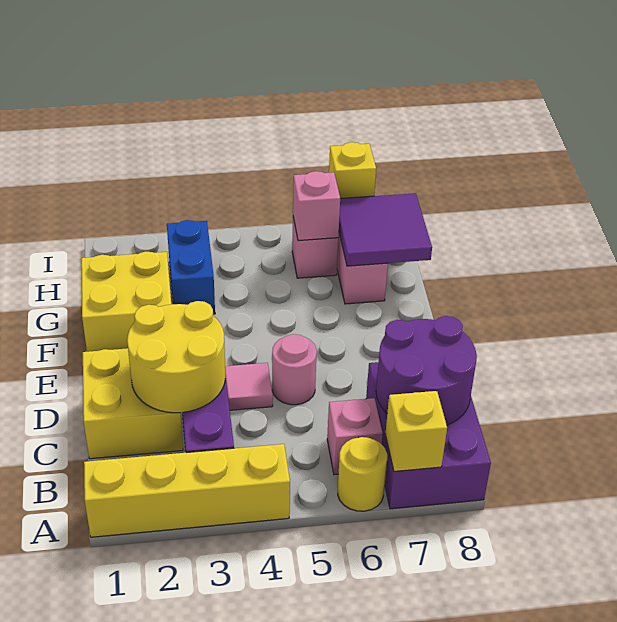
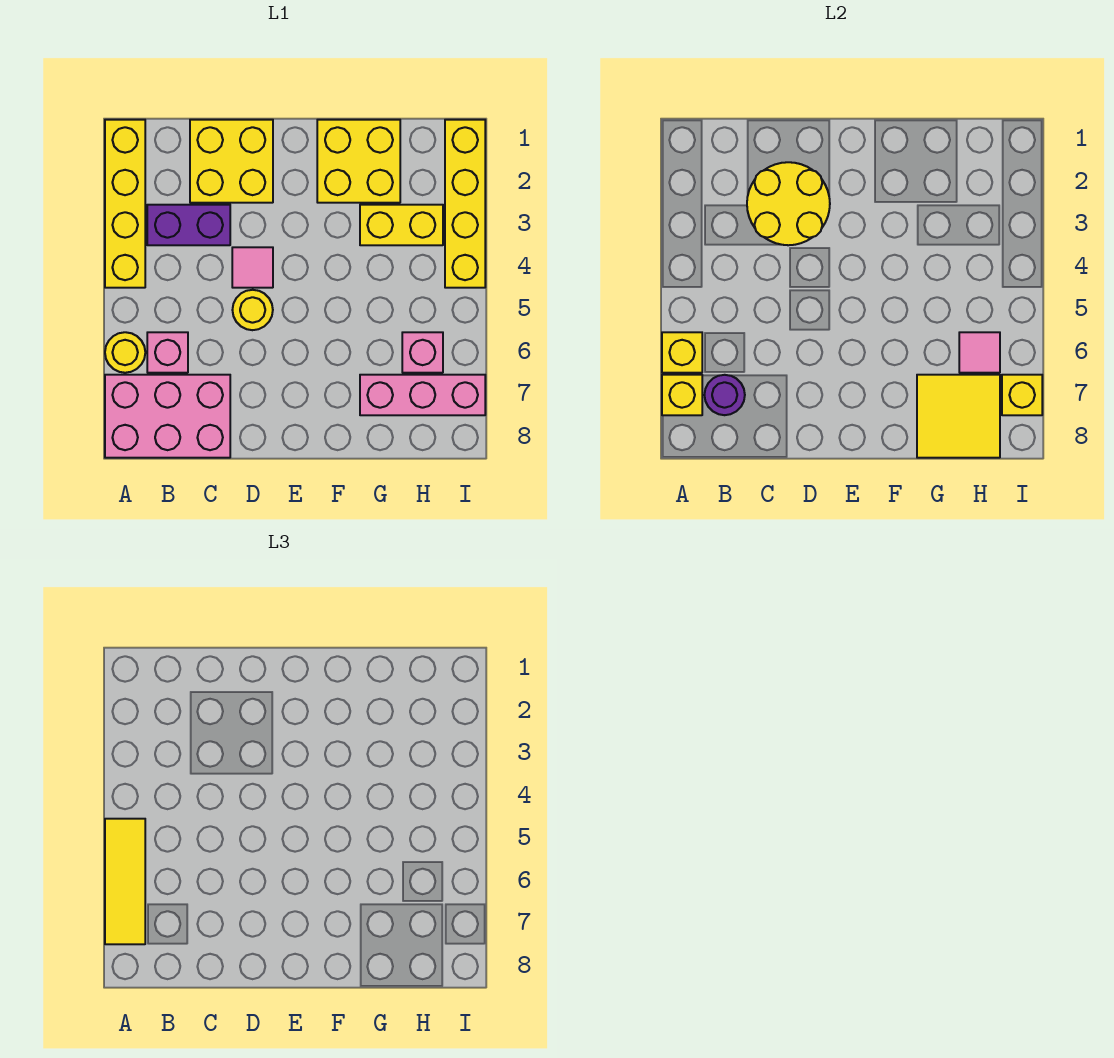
none -> yellow tile A5:A7 level 3
none -> yellow brick A6 level 2
purple brick A7:C8 level 1 -> pink brick A7:C8 level 1
purple round brick B7:C8 level 2 -> purple round brick B7 level 2
pink round brick D5 level 1 -> yellow round brick D5 level 1
blue brick G3:H3 level 1 -> yellow brick G3:H3 level 1
purple tile G7:H8 level 2 -> yellow tile G7:H8 level 2
pink brick H6 level 2 -> pink tile H6 level 2
none -> yellow brick I1:I4 level 1

